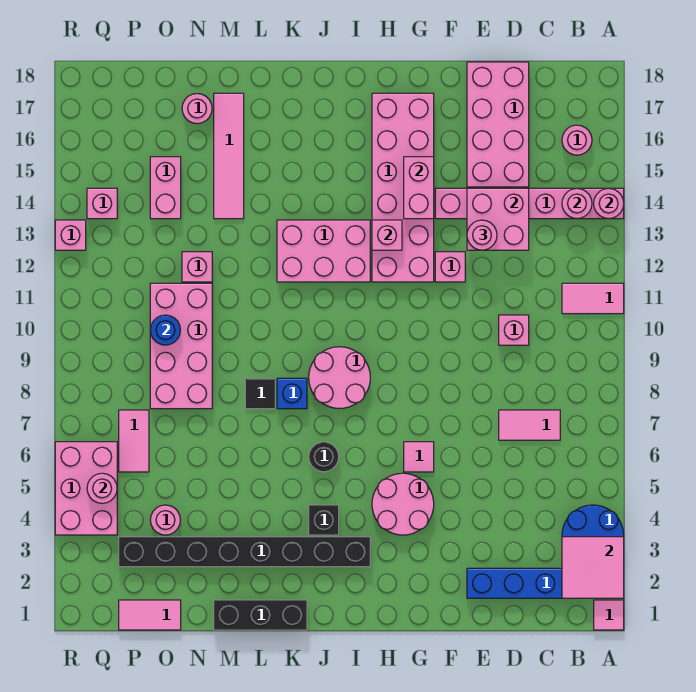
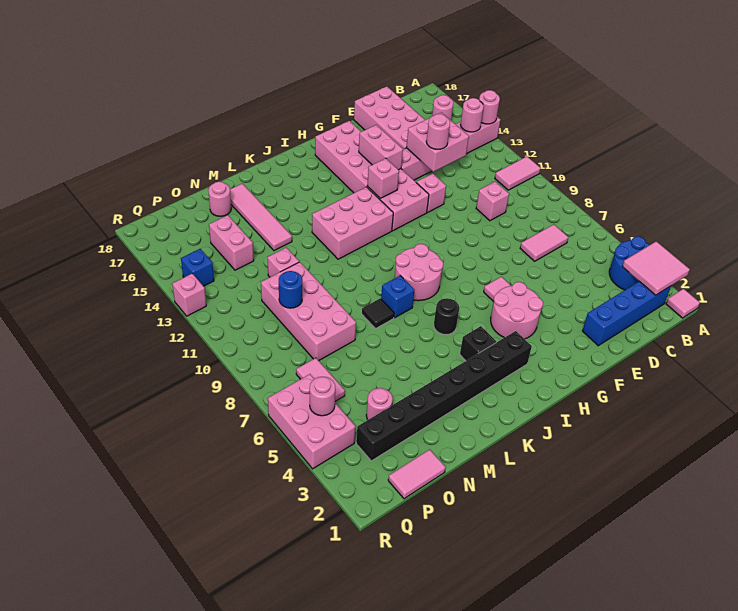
black brick K1:M1 level 1 -> none
pink brick Q14 level 1 -> blue brick Q14 level 1

